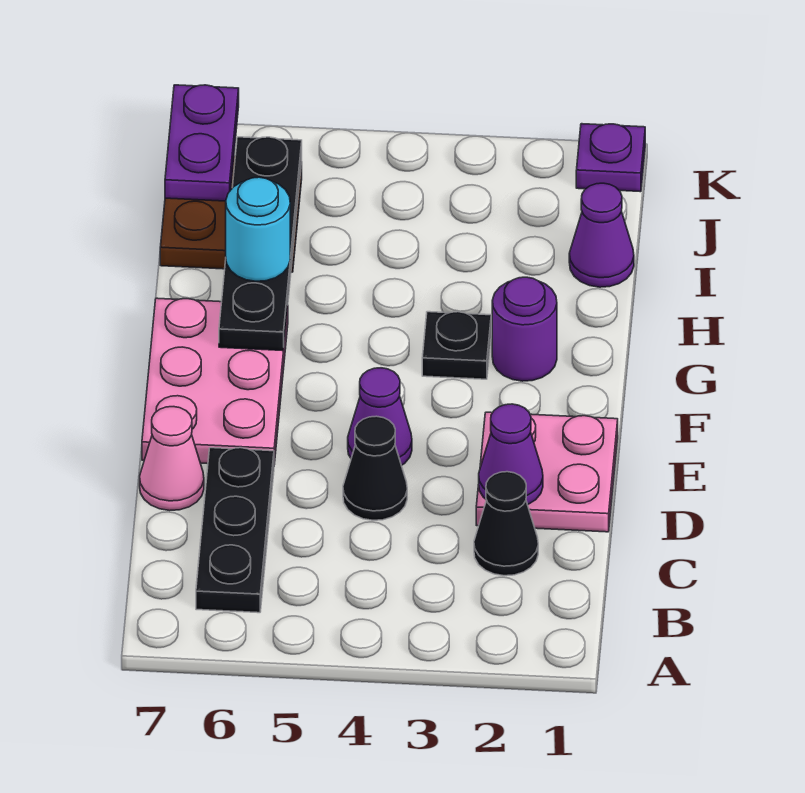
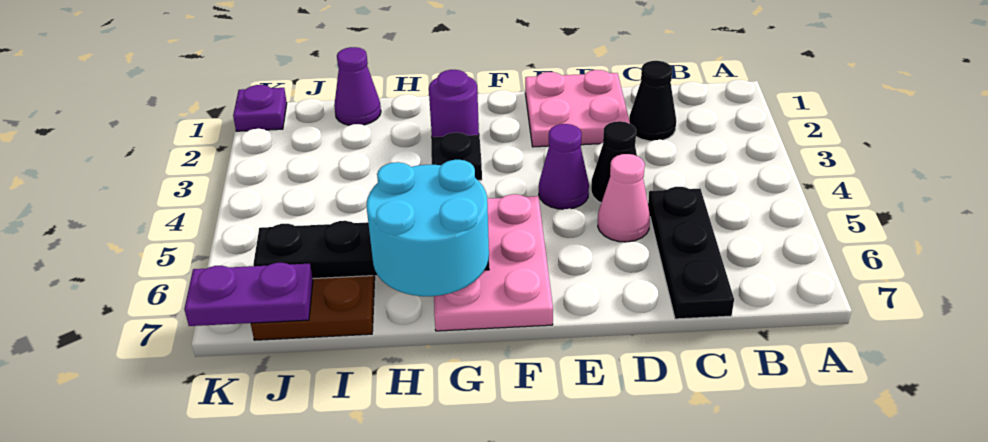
black plate B6:D6 level 1 -> black plate C5:C7 level 1
purple cone D2 level 2 -> none
pink cone D7 level 1 -> pink cone D5 level 1
pink plate E6:G7 level 1 -> pink plate F5:G7 level 1
cyan round brick H6 level 3 -> cyan round brick G6:H7 level 3

